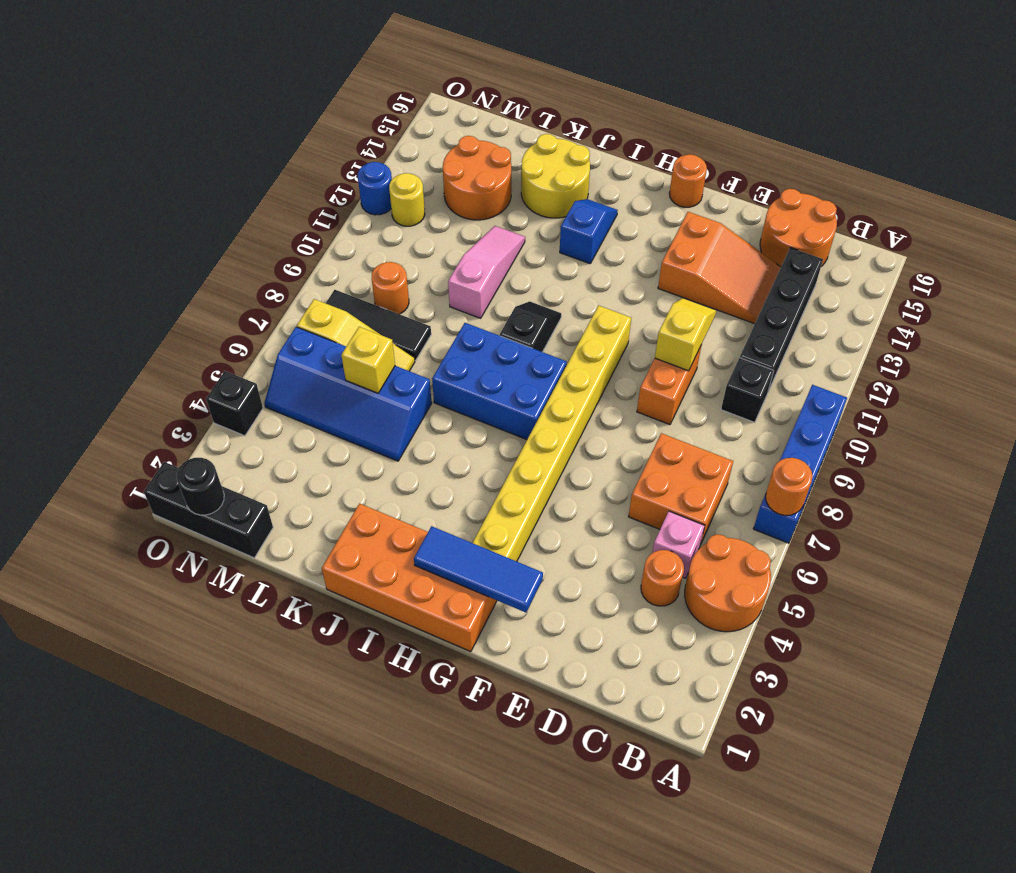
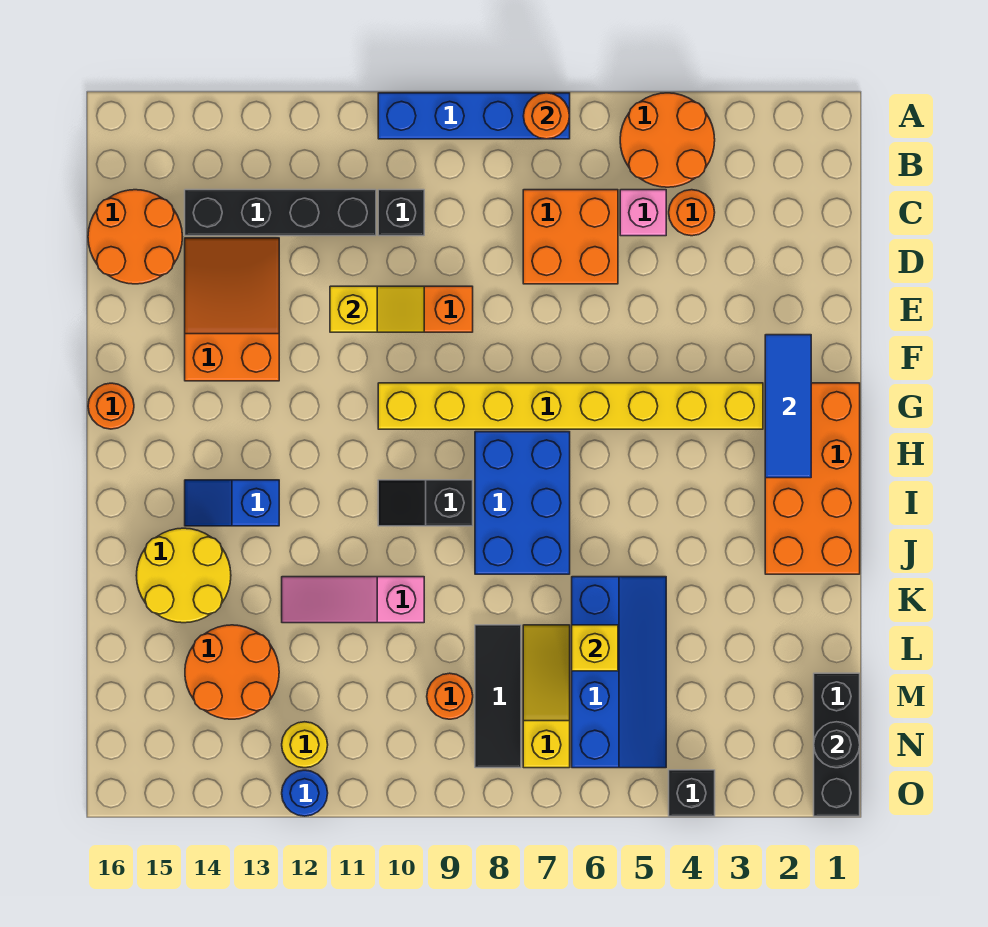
yellow slope E10:E11 level 2 top 10 -> yellow slope E10:E11 level 2 top 11

